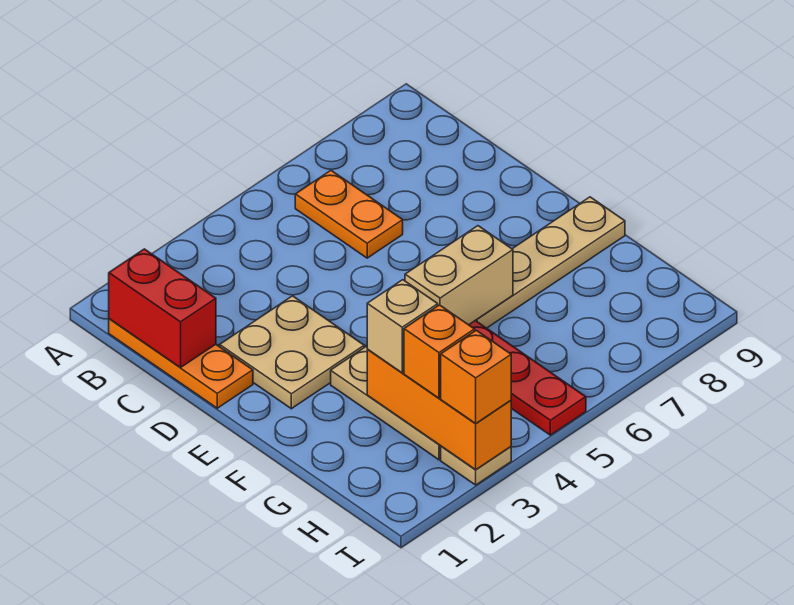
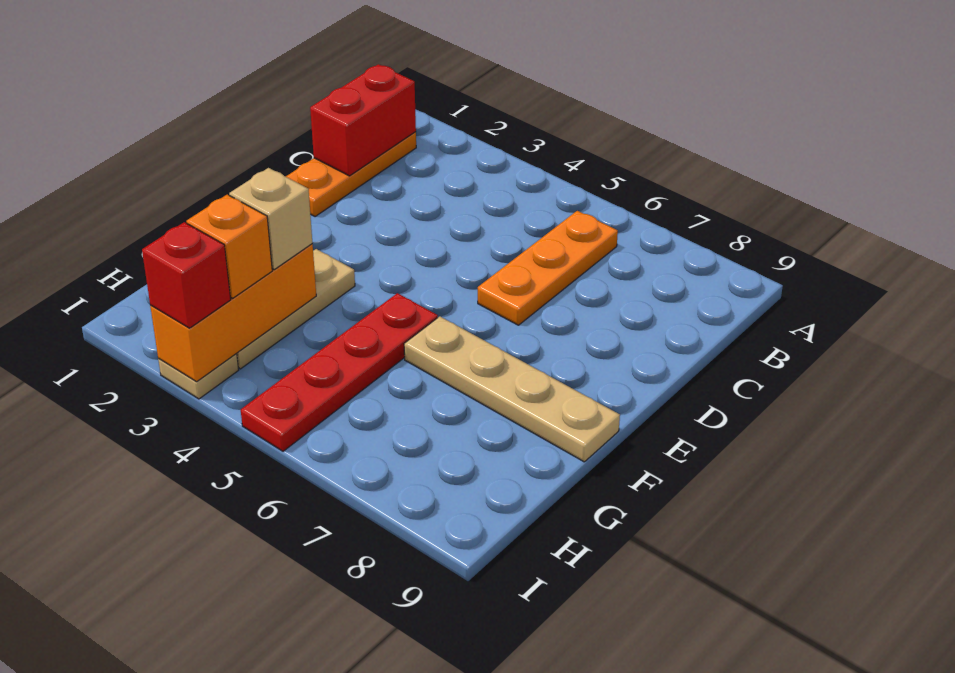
orange plate B6:C6 level 1 -> orange plate B6:D6 level 1
tan plate D2:E3 level 1 -> none
tan brick F5:F6 level 2 -> none
orange brick I3 level 3 -> red brick I3 level 3

